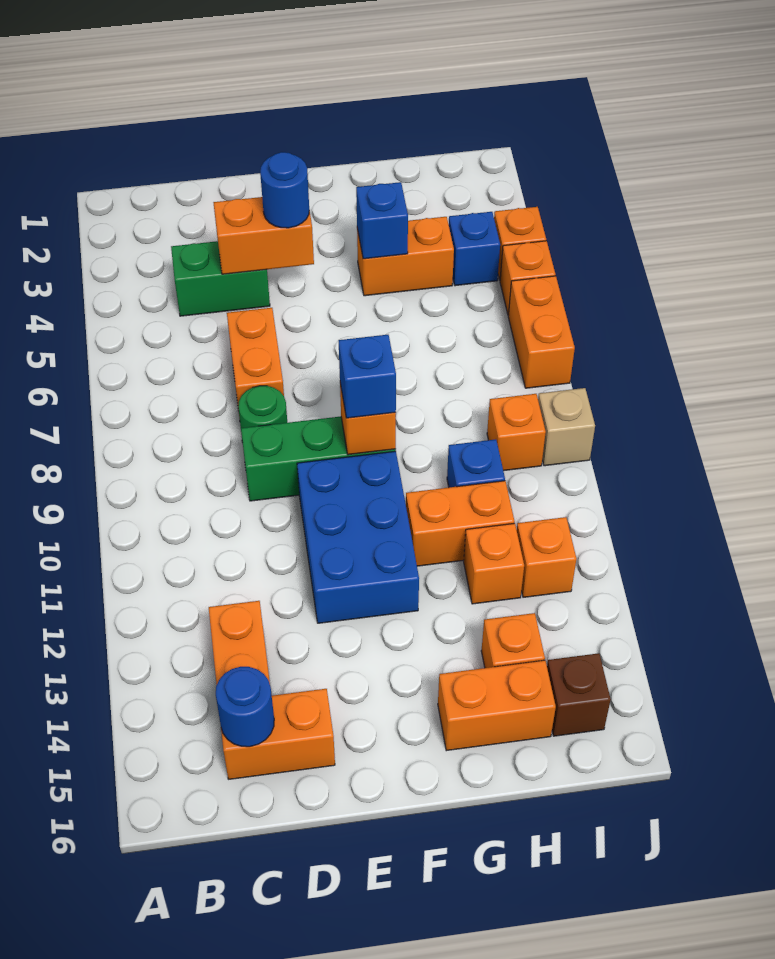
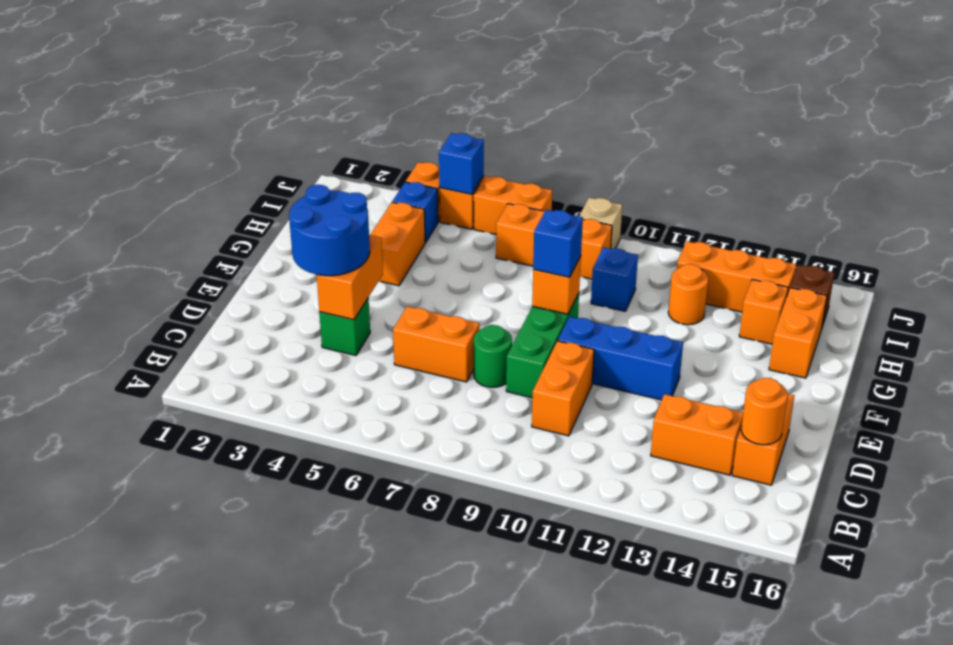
green brick C4:D4 level 1 -> green brick D4 level 1
blue round brick C15 level 2 -> orange round brick C15 level 2
blue round brick E4 level 3 -> blue round brick D3:E4 level 3
blue brick E10:F12 level 1 -> blue brick E10:E12 level 1
blue brick G4 level 2 -> blue brick J5 level 2
orange brick G11:H11 level 1 -> orange brick C10:D10 level 1
orange brick H12 level 1 -> orange round brick H12 level 1
orange brick I9 level 1 -> orange brick I7:I9 level 1
orange brick I12 level 1 -> orange brick I12:I14 level 1

